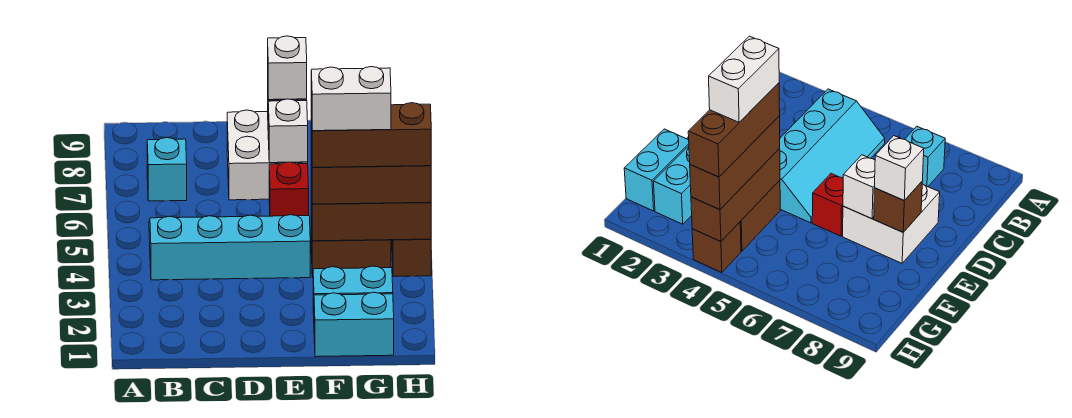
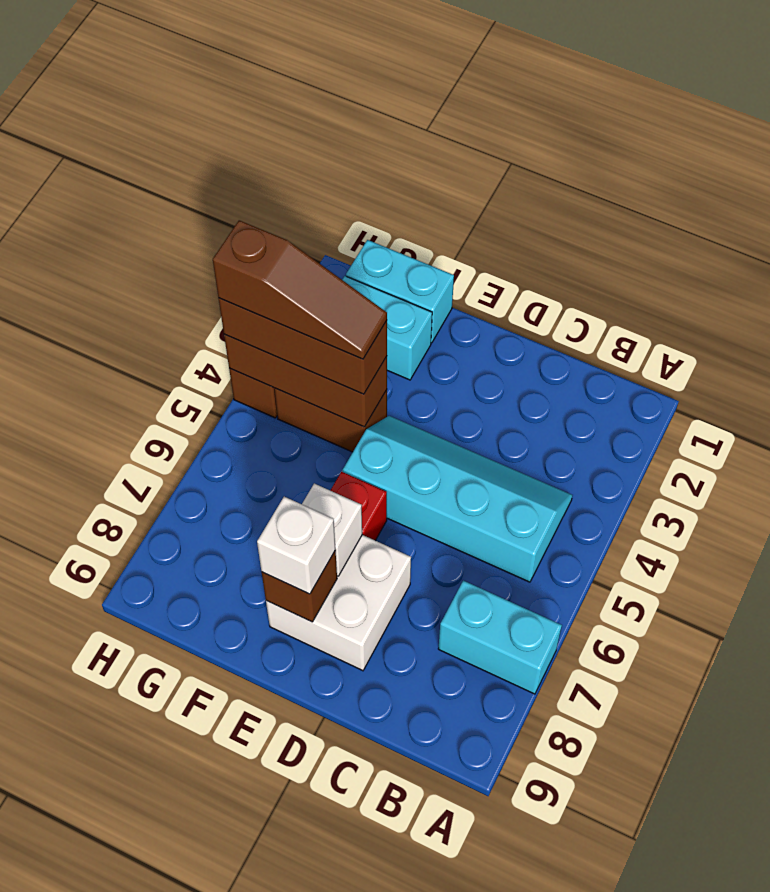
cyan slope B4:E5 level 1 top 4 -> cyan slope B4:E5 level 1 top 5
cyan brick B7 level 1 -> cyan brick A7:B7 level 1
brown brick F4:H4 level 4 -> brown slope F4:H4 level 4 top H
white brick F4:G4 level 5 -> none

